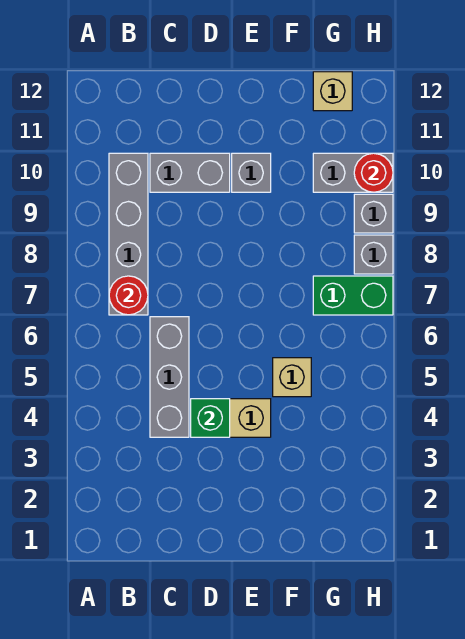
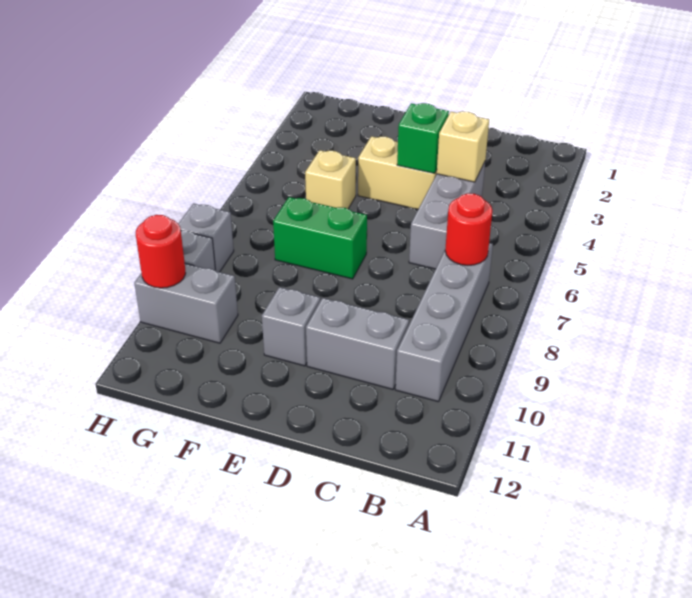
green brick G7:H7 level 1 -> green brick E7:F7 level 1
tan brick G12 level 1 -> tan brick C4 level 2

